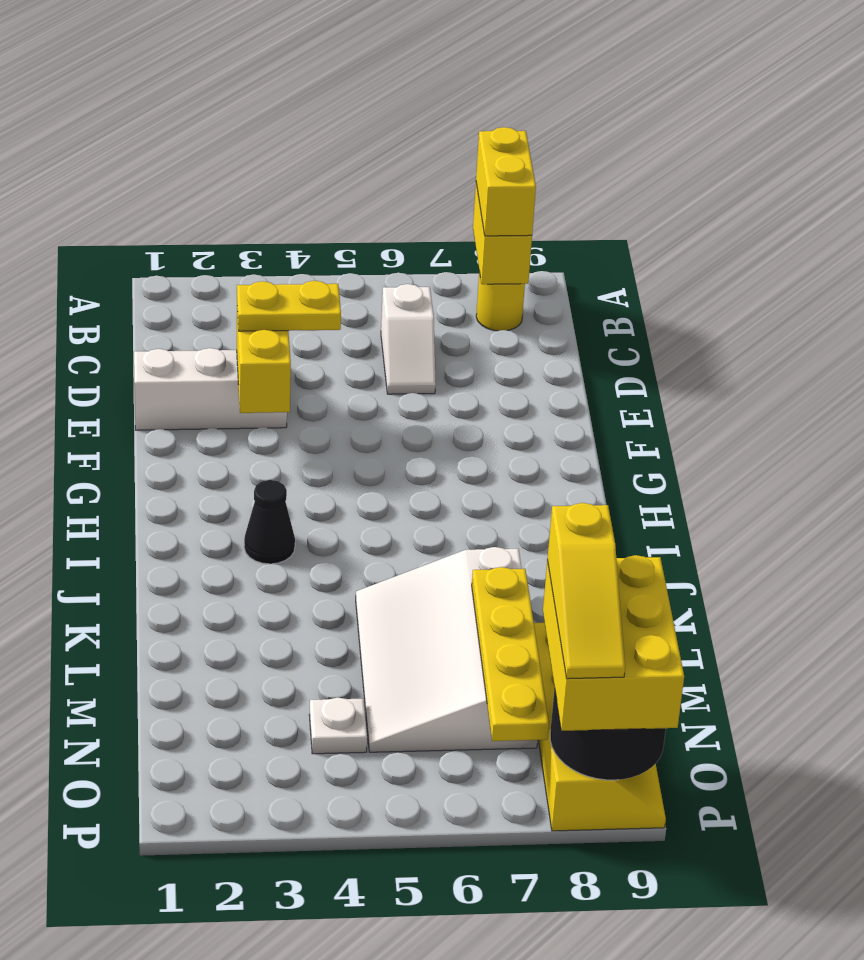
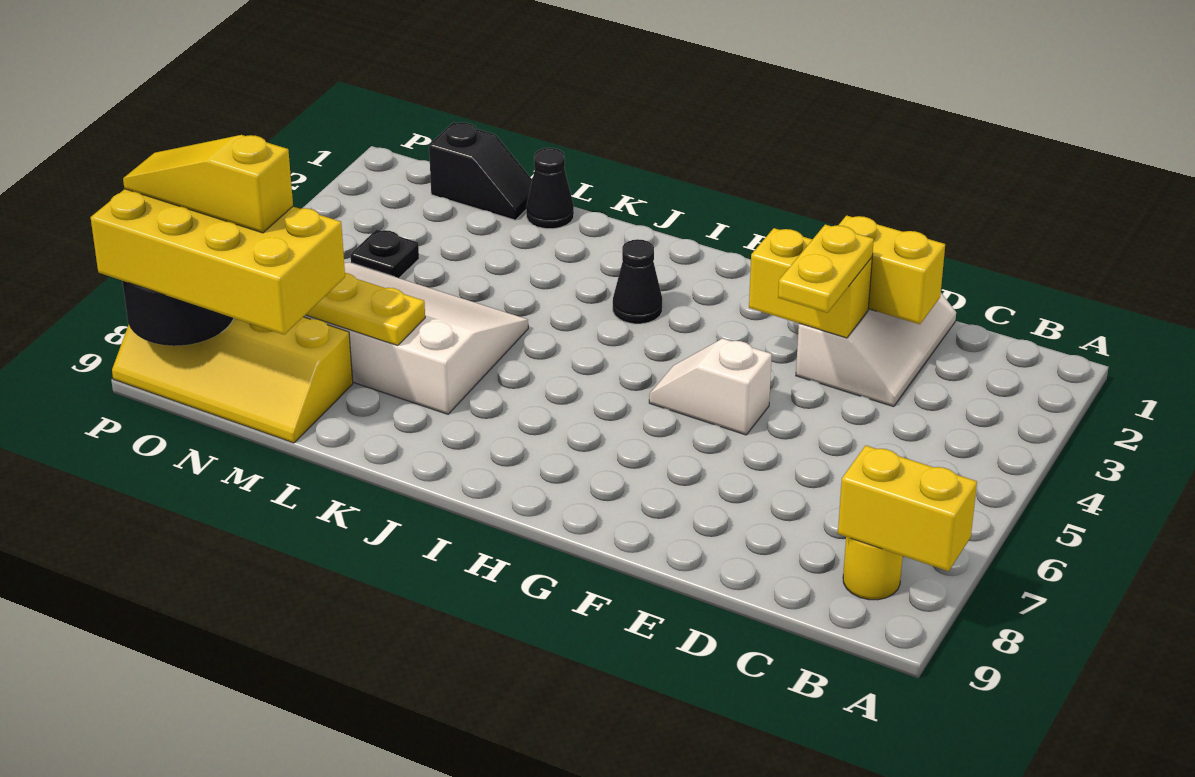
yellow brick A8:B8 level 3 -> yellow brick D2:E2 level 2
white slope C6:D6 level 1 top C -> white slope F5:G5 level 1 top F
none -> black cone L1 level 1
none -> black slope M1:N1 level 1 top N
white plate N4 level 1 -> black plate N4 level 1
yellow brick N8:P9 level 3 -> yellow brick M8:P9 level 3

